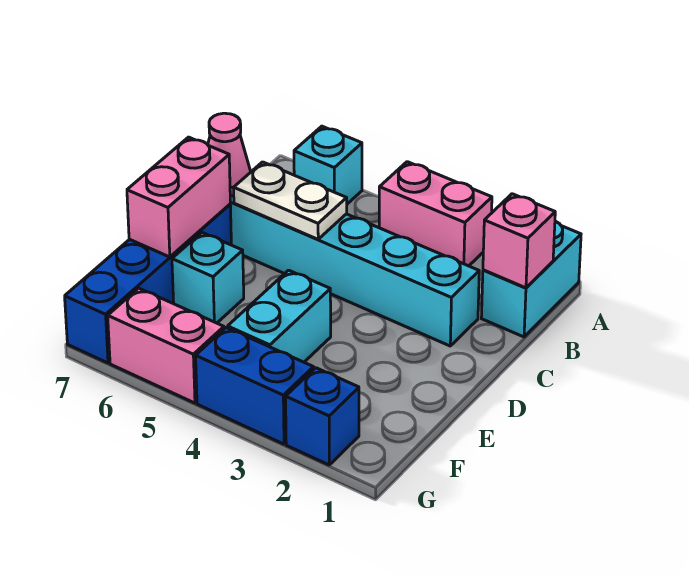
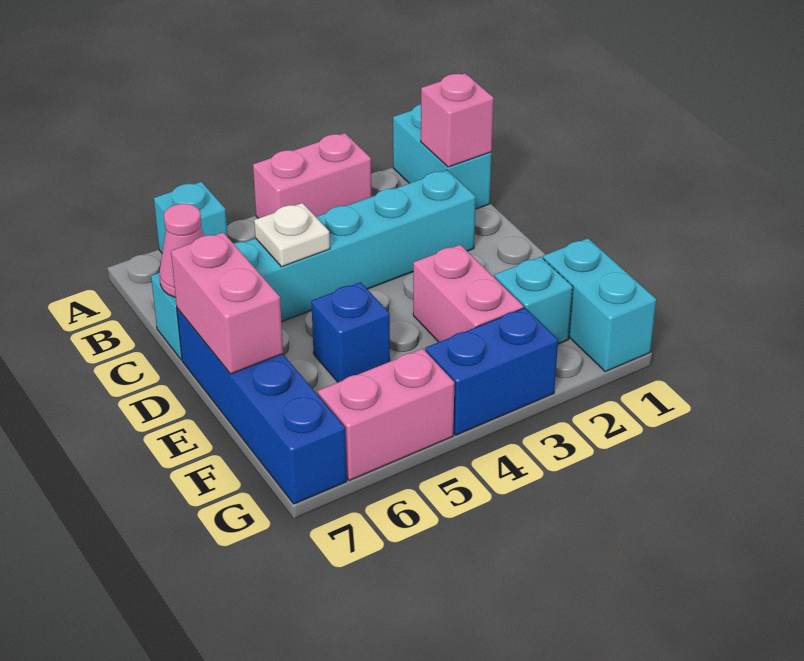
white plate C5:C6 level 2 -> white plate C5 level 2
none -> pink brick E3:F3 level 1
cyan brick E4:F4 level 1 -> cyan brick F1:G1 level 1
cyan brick E6 level 1 -> cyan brick F2 level 1
blue brick G2 level 1 -> blue brick E5 level 1

